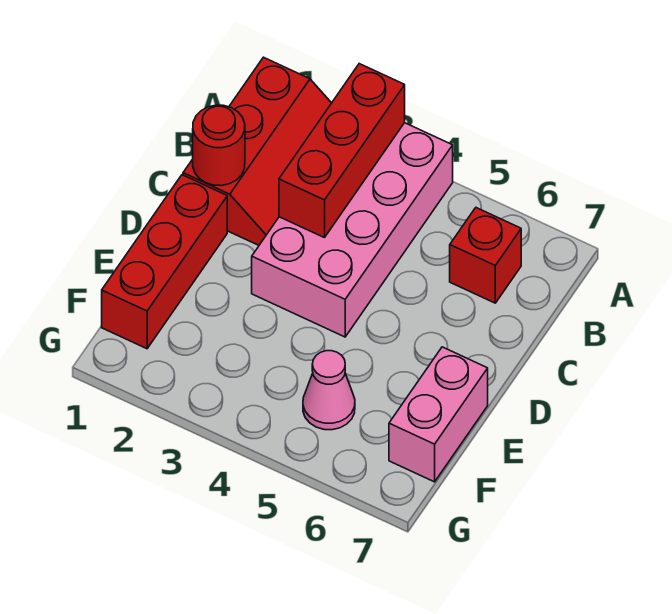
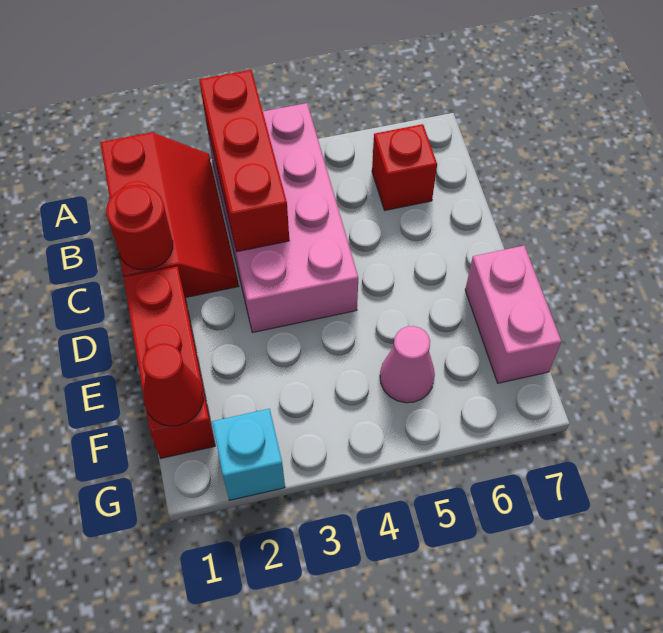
none -> red cone F1 level 2
none -> cyan brick G2 level 1

